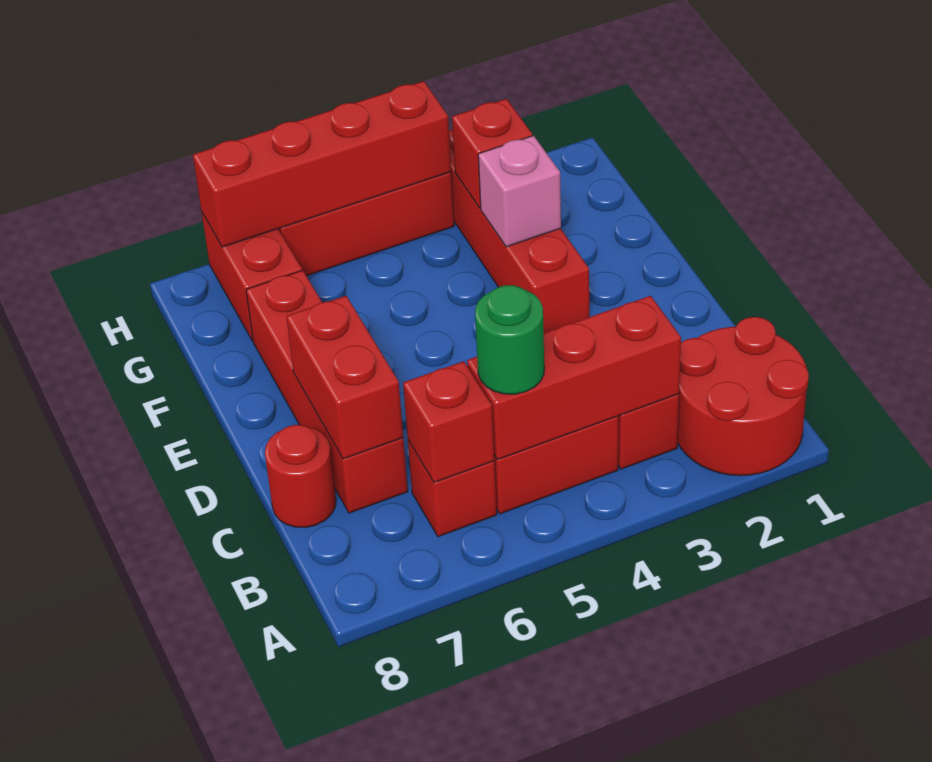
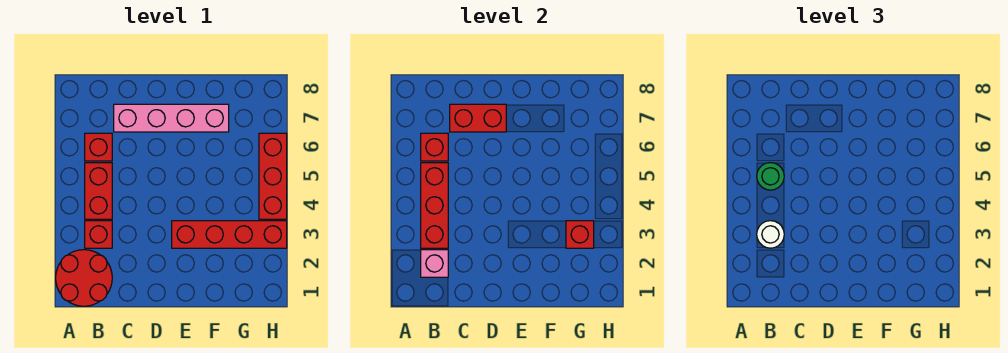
none -> white round brick B3 level 3
red brick C7:F7 level 1 -> pink brick C7:F7 level 1
red round brick C8 level 1 -> none
pink brick F3 level 2 -> pink brick B2 level 2
red brick G7:H7 level 1 -> none
red brick H4:H7 level 2 -> none

